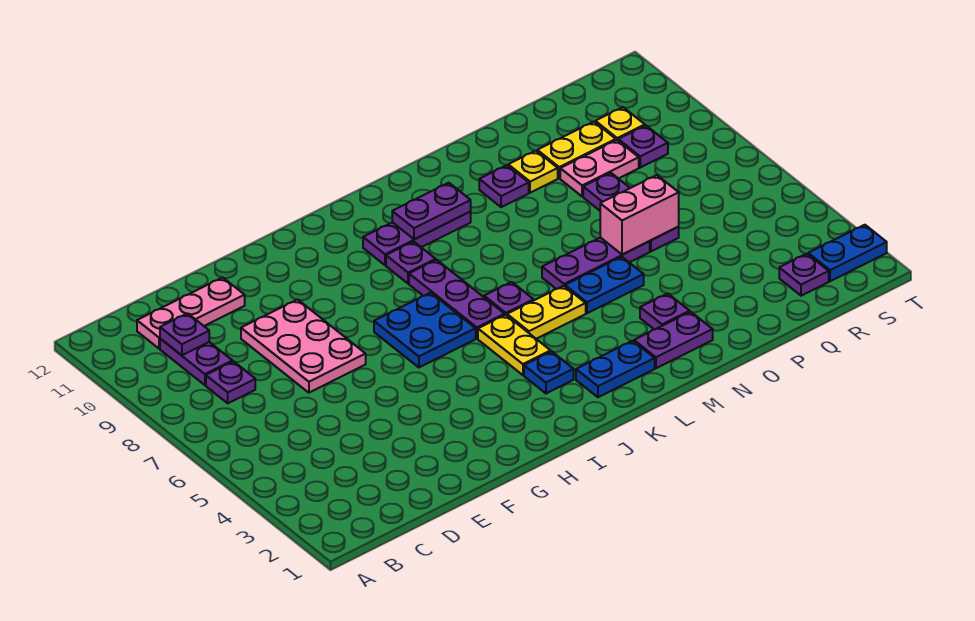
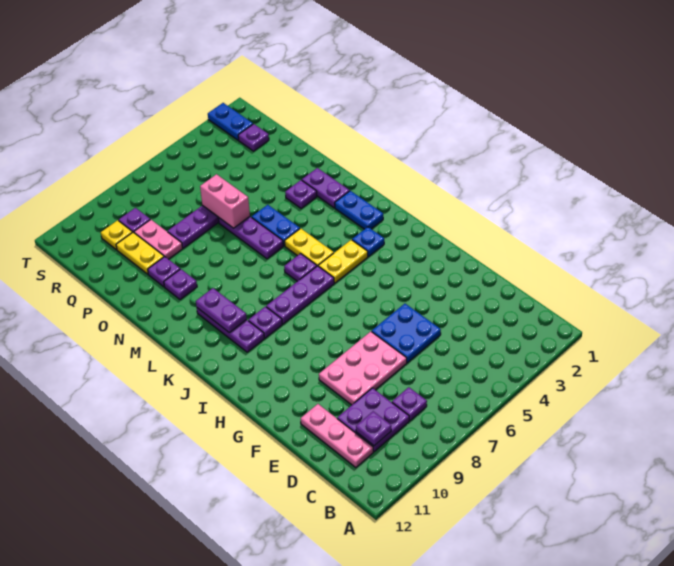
purple plate C9:C10 level 1 -> purple plate C9:D10 level 1
blue plate H6:I7 level 1 -> blue plate E5:F6 level 1
yellow plate O10 level 1 -> purple plate O10 level 1

